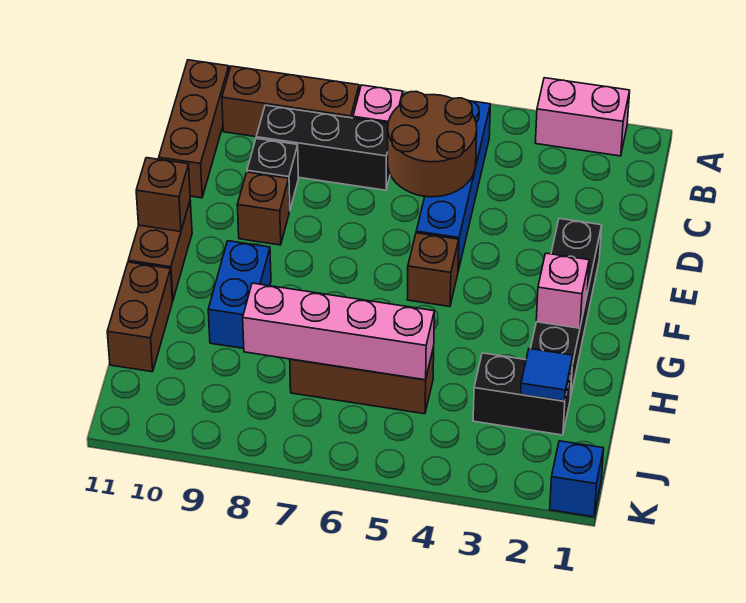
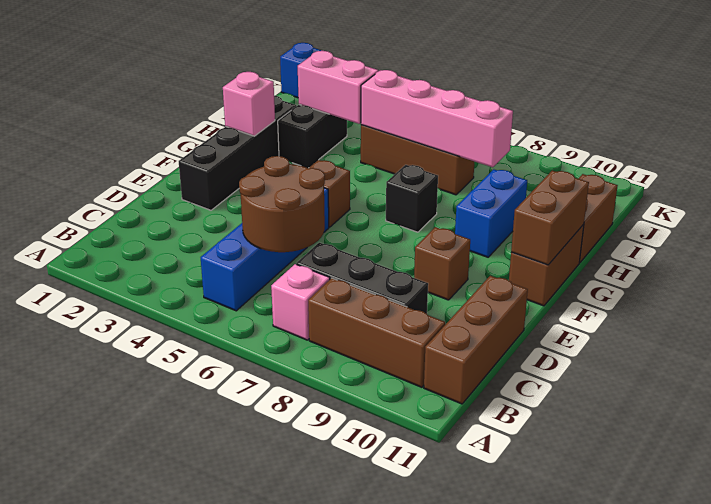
pink brick A2:A3 level 1 -> pink brick I3:I4 level 2
black brick D9 level 1 -> black brick G7 level 1
brown brick F11 level 2 -> brown brick F11:G11 level 2
black brick I2:I3 level 1 -> black brick H3:I3 level 1
blue tile I2 level 2 -> none

